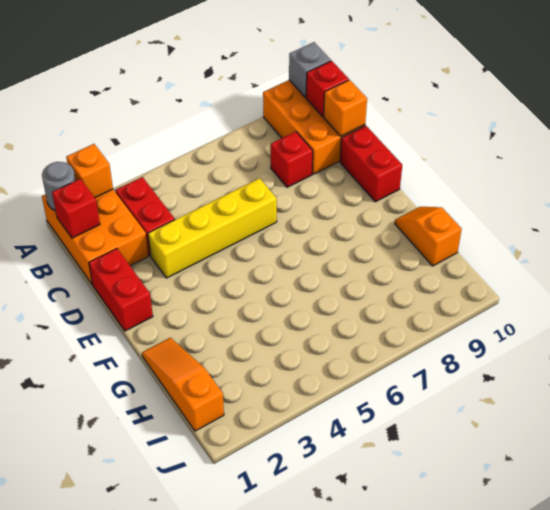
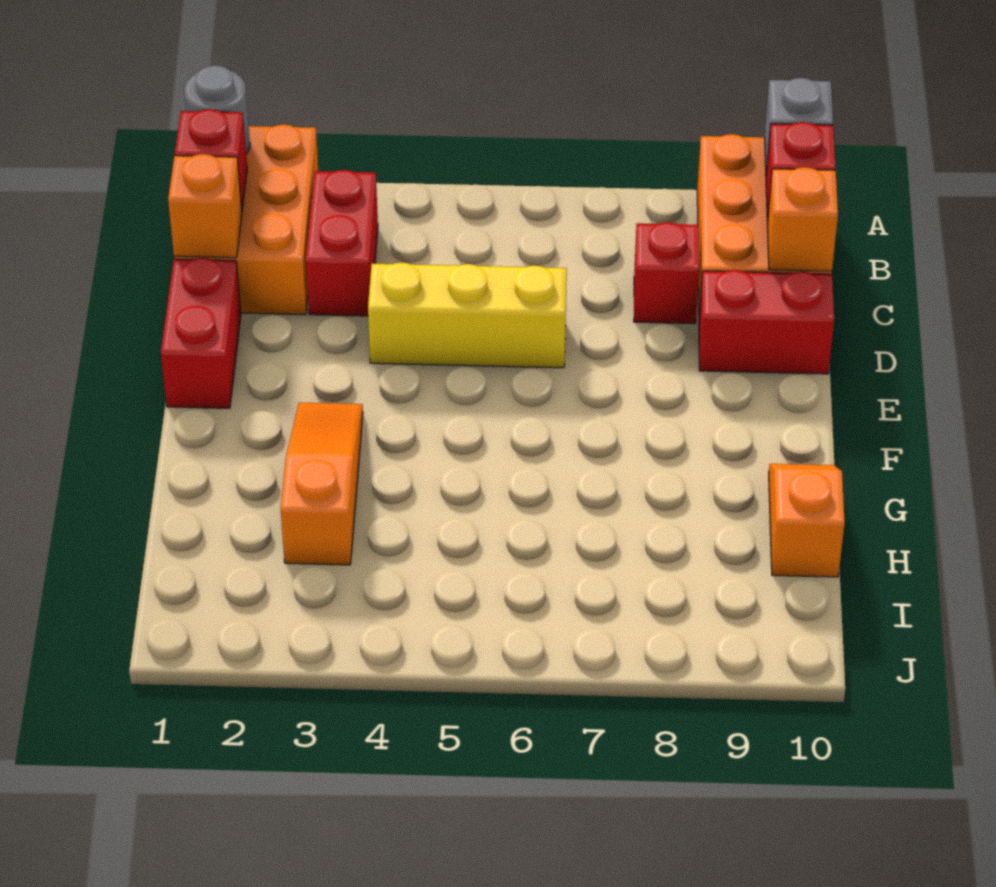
orange brick A2 level 2 -> orange brick C1 level 2
yellow brick D3:D6 level 1 -> yellow brick D4:D6 level 1
red brick D10:E10 level 1 -> red brick D9:D10 level 1
orange slope G1:I1 level 1 top I -> orange slope F3:H3 level 1 top H

